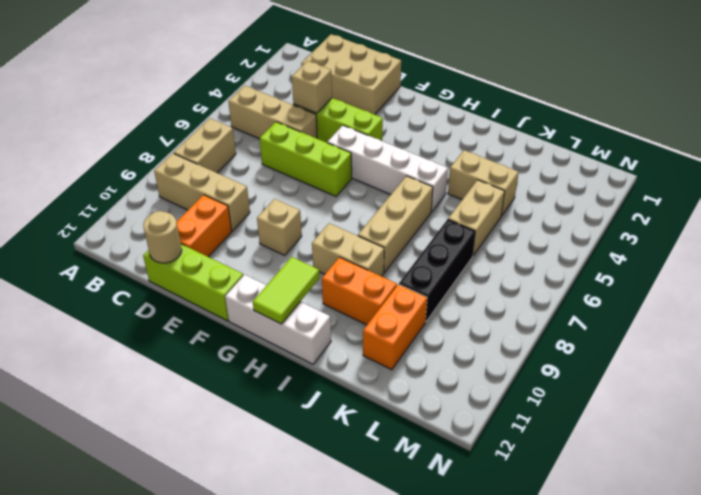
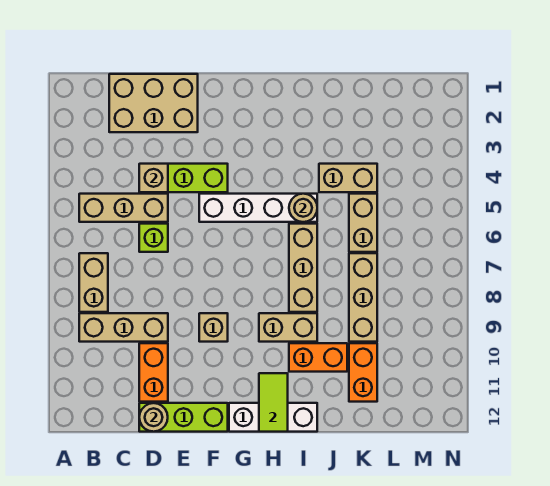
lime brick D6:F6 level 1 -> lime brick D6 level 1
none -> tan round brick I5 level 2
black brick K7:K9 level 1 -> tan brick K7:K9 level 1

